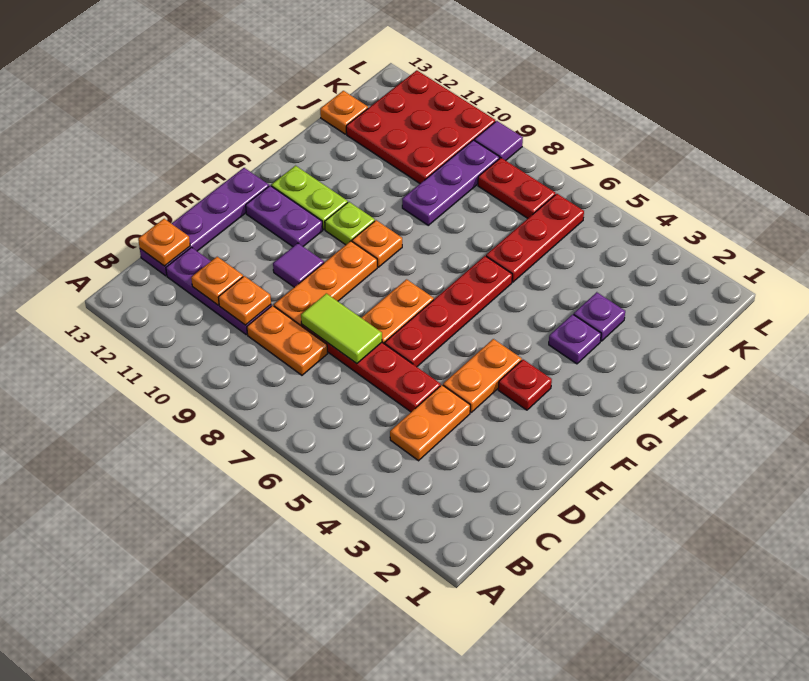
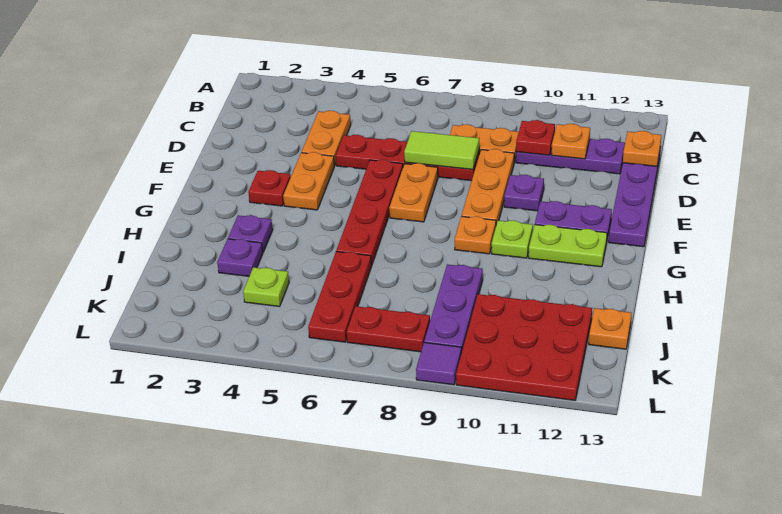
orange plate C10 level 2 -> red plate C10 level 2
purple tile E10 level 1 -> purple plate E10 level 1
none -> lime plate J4 level 1

